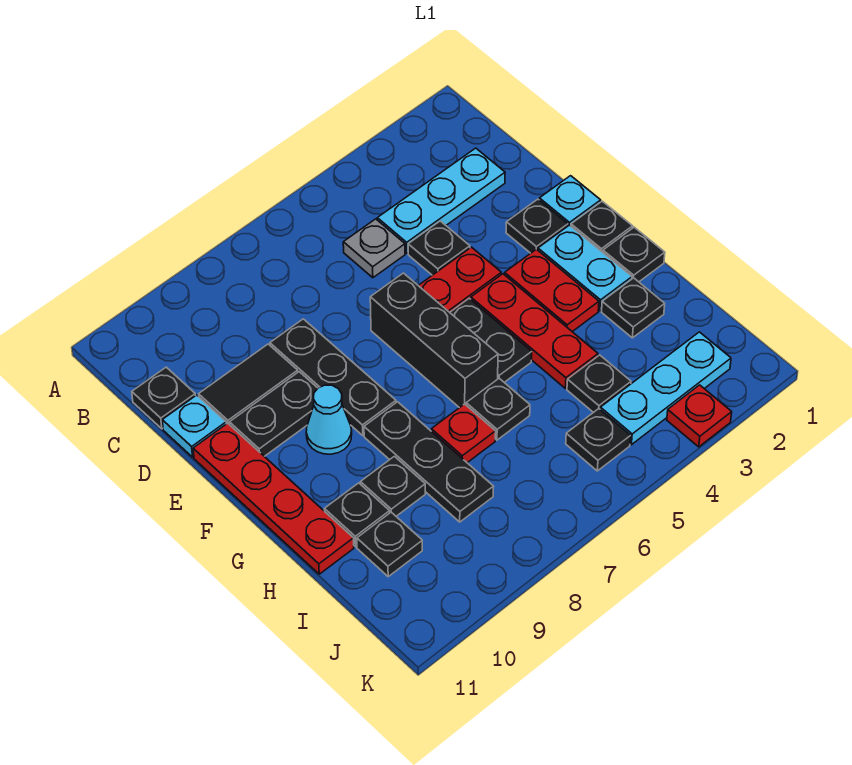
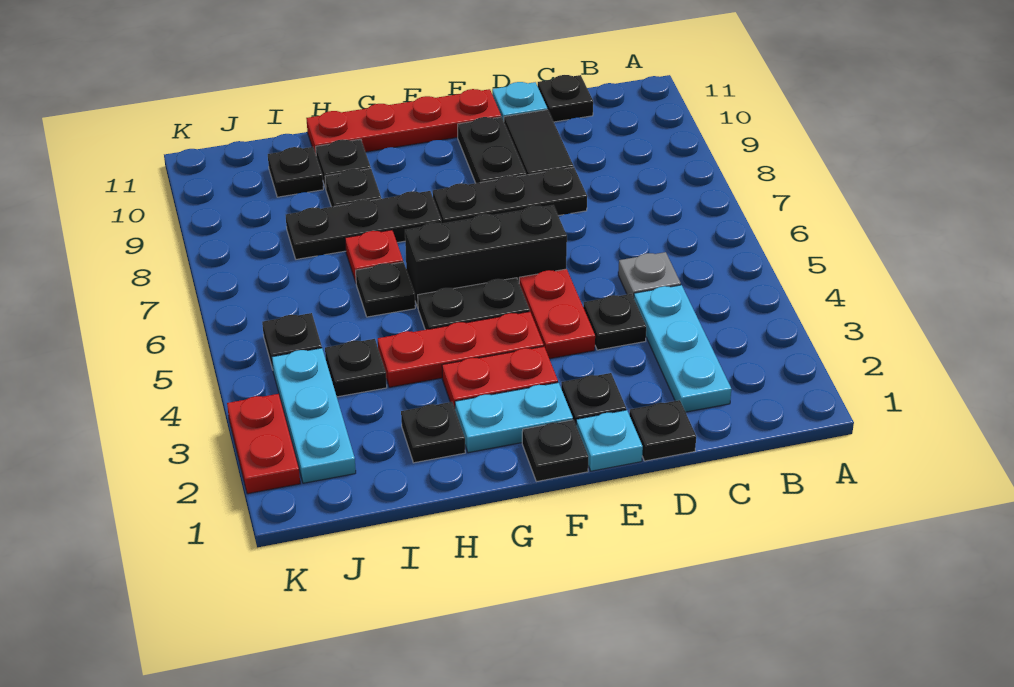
cyan cone F9 level 1 -> none
black plate G1 level 1 -> black plate D1 level 1
red plate K3 level 1 -> red plate K2:K3 level 1

